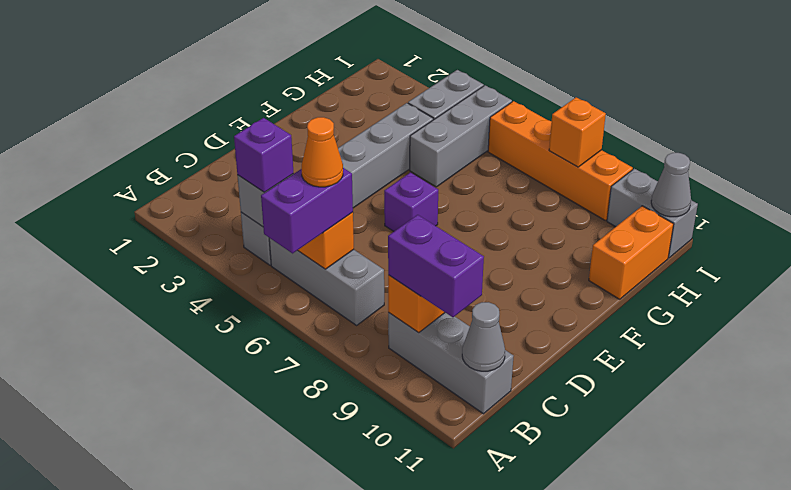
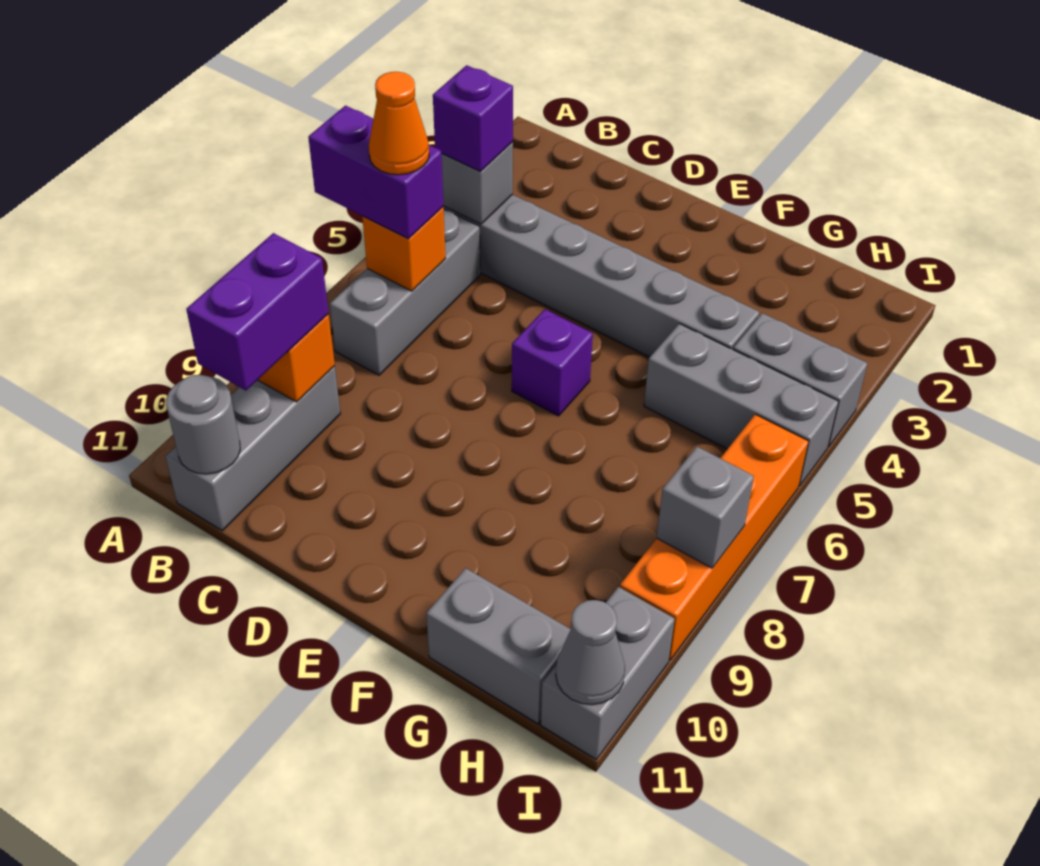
grey cone B11 level 2 -> grey round brick B11 level 2
orange brick G11:H11 level 1 -> grey brick G11:H11 level 1
orange brick I8 level 2 -> grey brick I8 level 2

